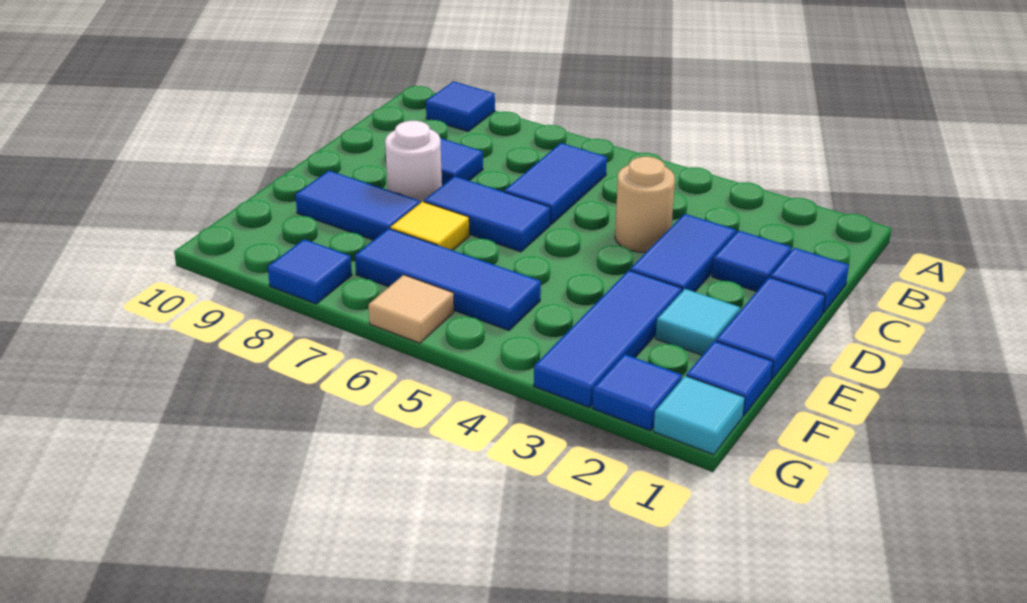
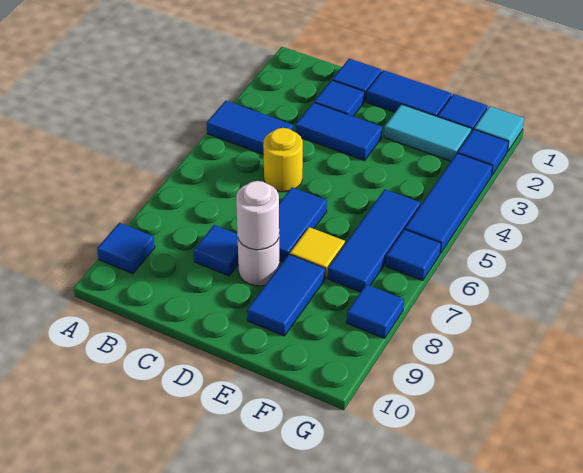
blue tile B6:C6 level 1 -> blue tile A4:B4 level 1
tan round brick C4 level 1 -> none
none -> yellow round brick C5 level 1
none -> white round brick D8 level 2
cyan tile E2 level 1 -> cyan tile E2:F2 level 1
blue tile E3:G3 level 1 -> blue tile G3:G5 level 1
tan tile G6 level 1 -> blue tile G6 level 1

